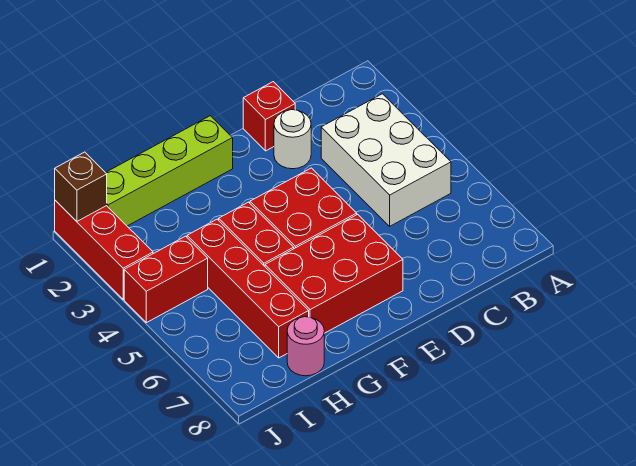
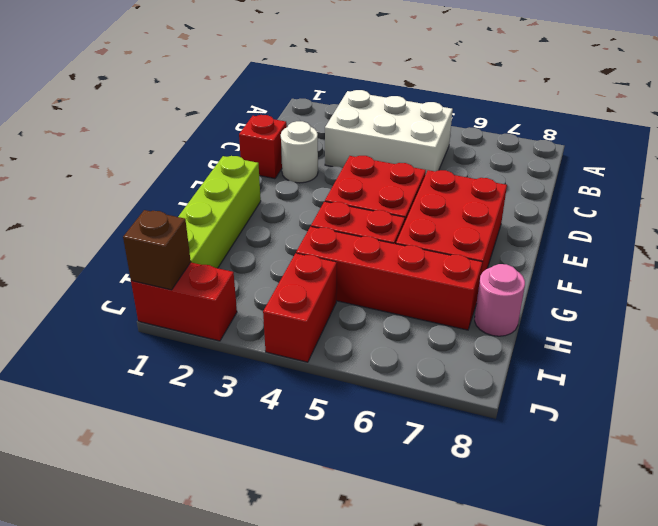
red brick J1:J3 level 1 -> red brick J1:J2 level 1

